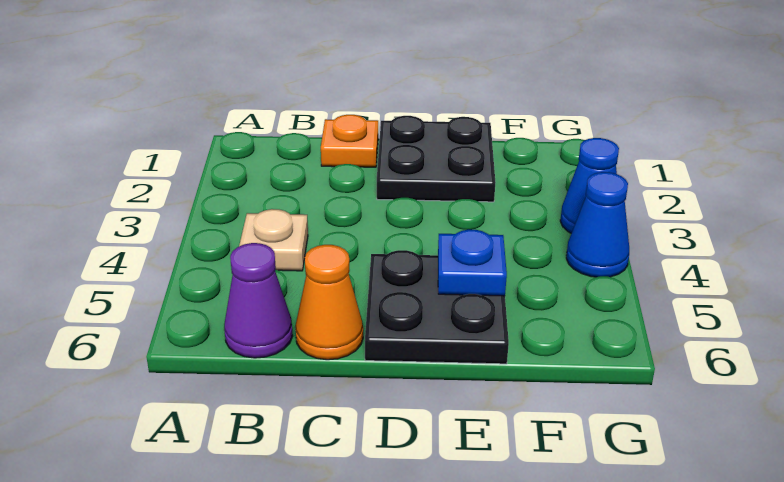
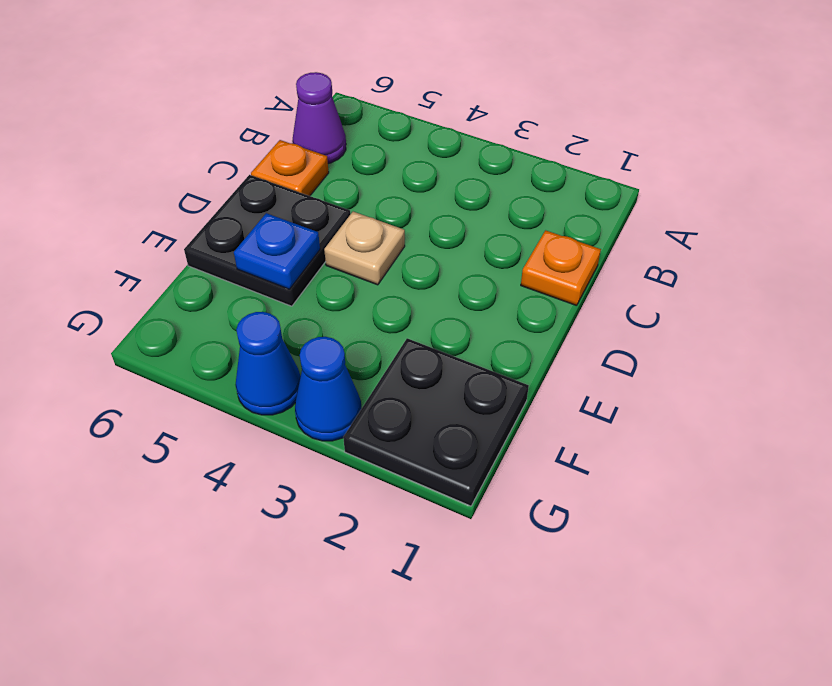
tan plate B4 level 1 -> tan plate D4 level 1
orange cone C6 level 1 -> orange plate C6 level 1
black plate D1:E2 level 1 -> black plate F1:G2 level 1

